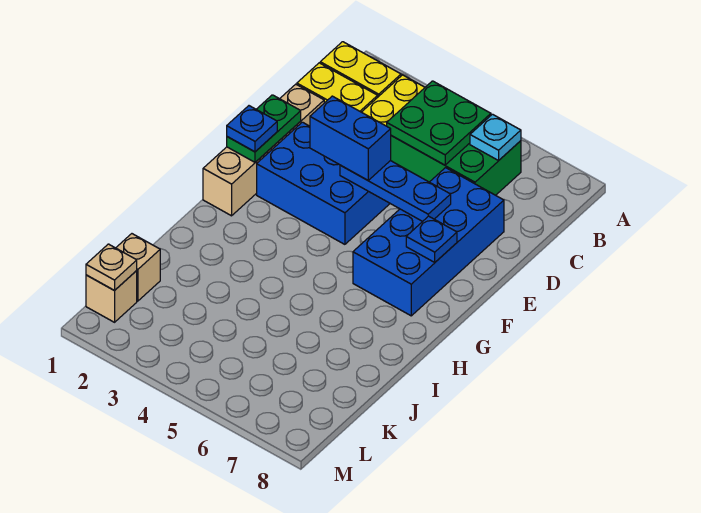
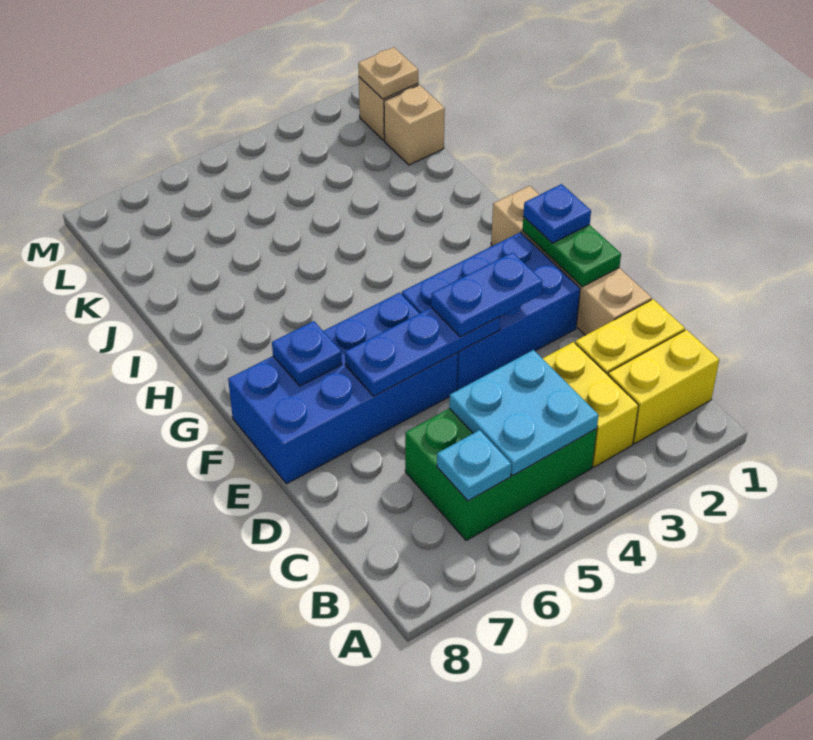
green plate B4:C5 level 2 -> cyan plate B4:C5 level 2
blue brick D6:G7 level 1 -> blue brick E5:F8 level 1
blue brick E3:E4 level 3 -> blue plate E3:E4 level 3

